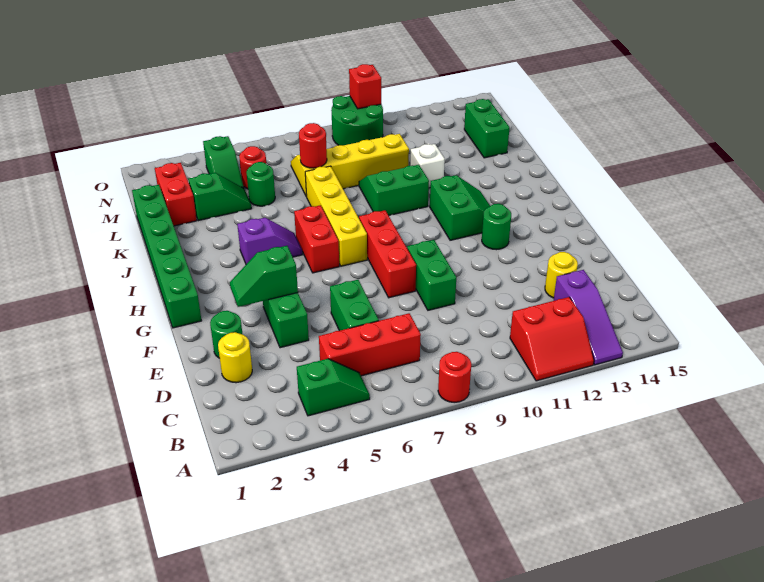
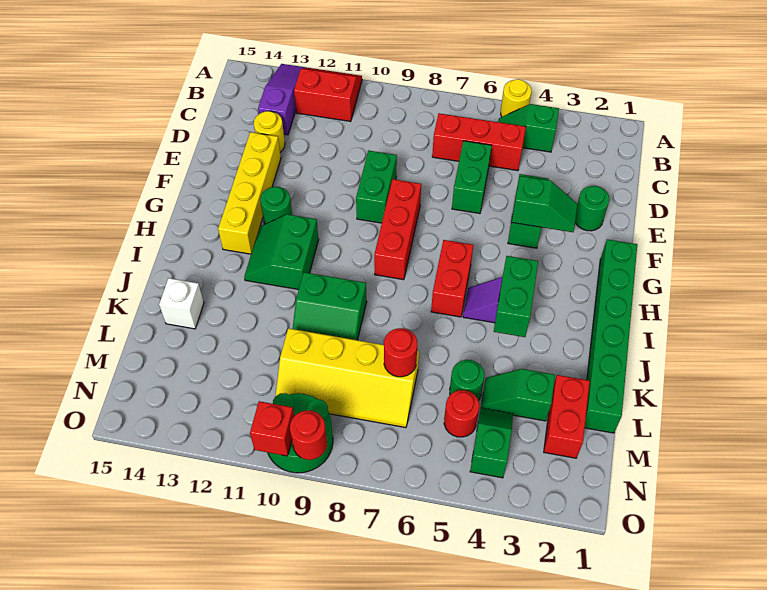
red round brick A8 level 1 -> red round brick O9 level 2
yellow round brick D2 level 1 -> yellow round brick A5 level 1
yellow brick H7:K7 level 1 -> yellow brick E13:H13 level 1
white brick K11 level 1 -> white brick K14 level 1
green brick L14:M14 level 1 -> green brick I4:J4 level 2

